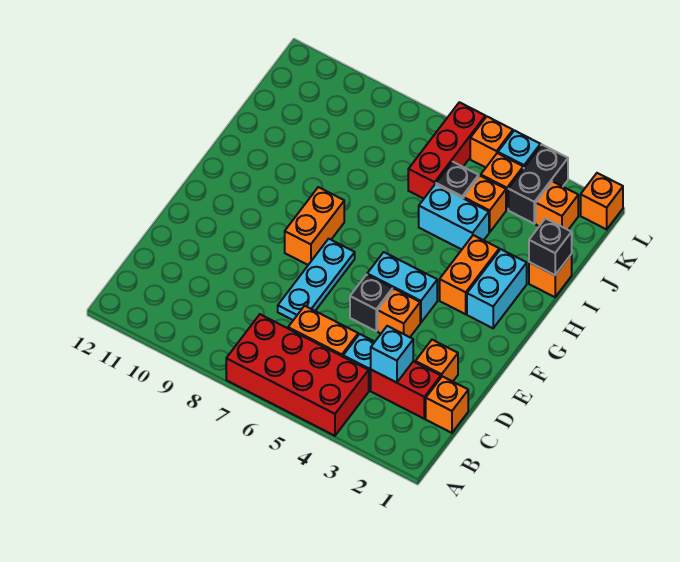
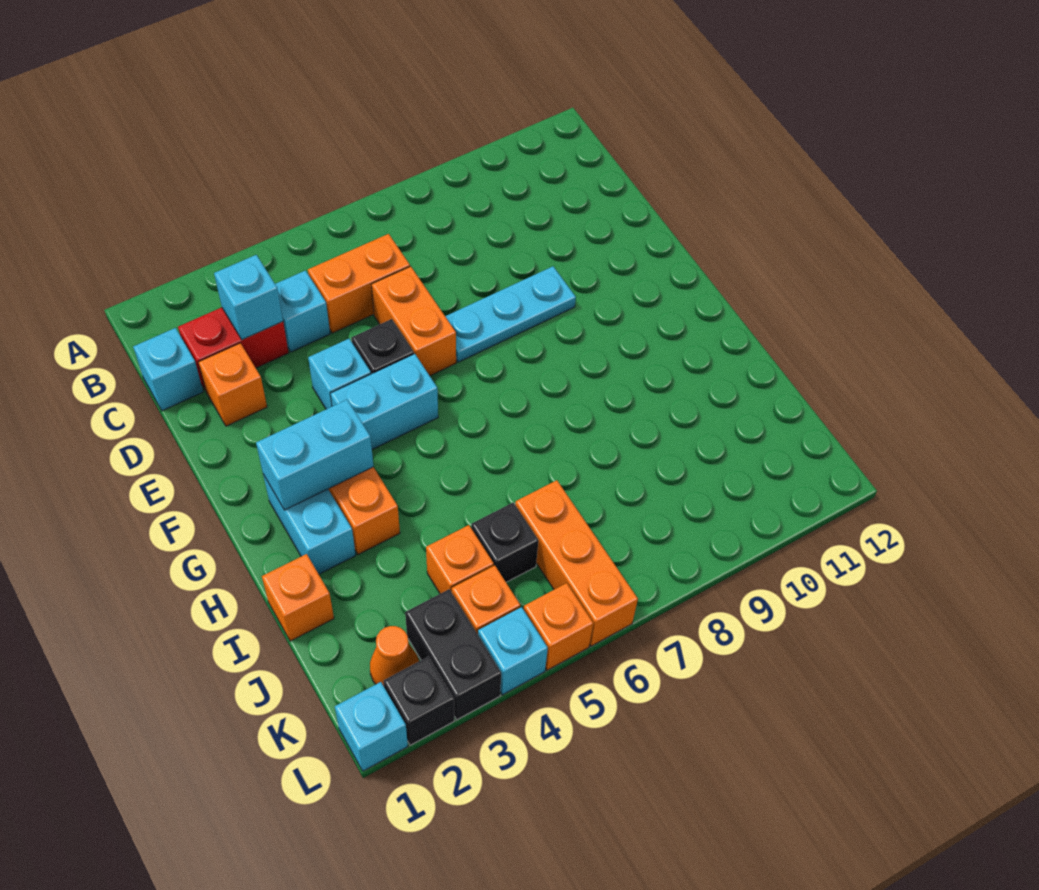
red brick A4:B7 level 1 -> none
orange brick C1 level 1 -> cyan brick C1 level 1
cyan plate D7:F7 level 1 -> cyan plate E7:E9 level 1
orange brick E4 level 1 -> cyan brick E4 level 1
orange brick F8:G8 level 1 -> orange brick D6:E6 level 1
black brick I1 level 2 -> black brick L2 level 1
cyan brick I4:I5 level 1 -> cyan brick G2:G3 level 2
red brick J6:L6 level 1 -> orange brick J6:L6 level 1
orange brick K2 level 1 -> orange cone K2 level 1
orange brick L1 level 1 -> cyan brick L1 level 1

